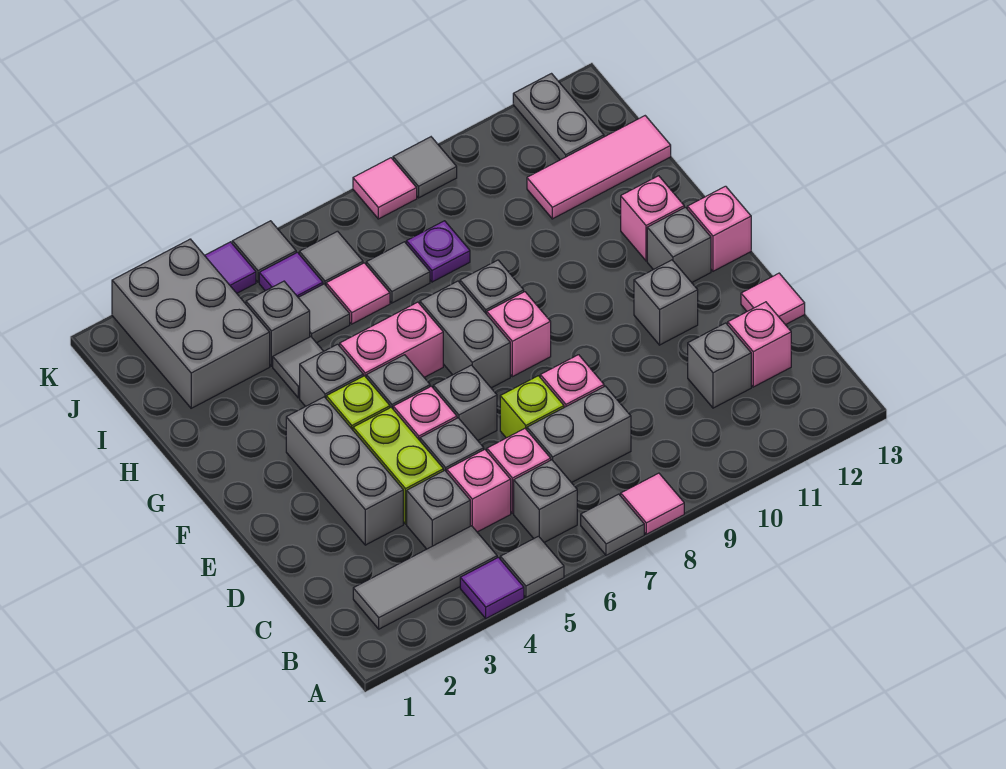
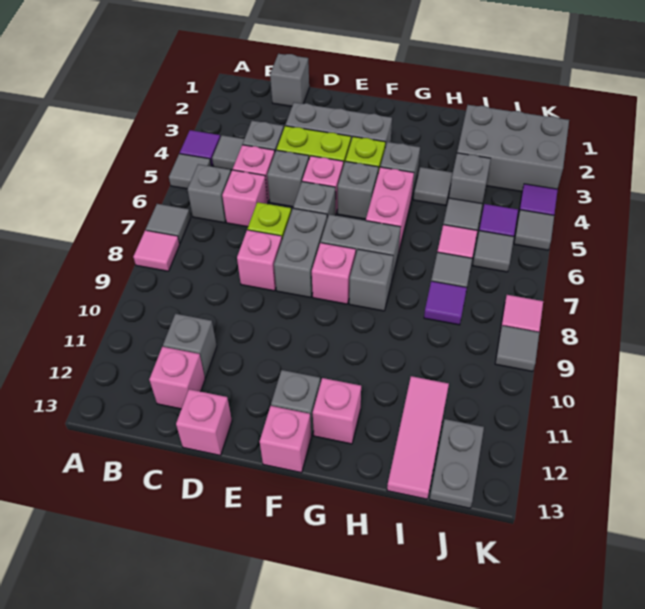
grey tile B2:B4 level 1 -> grey tile B4 level 1
grey brick C7:C8 level 1 -> grey brick E7:E8 level 1
pink tile D13 level 1 -> pink brick D13 level 1
grey brick E11 level 1 -> grey brick C1 level 1
purple plate I8 level 1 -> purple tile I8 level 1
grey plate J12:K12 level 1 -> grey plate J12:J13 level 1

